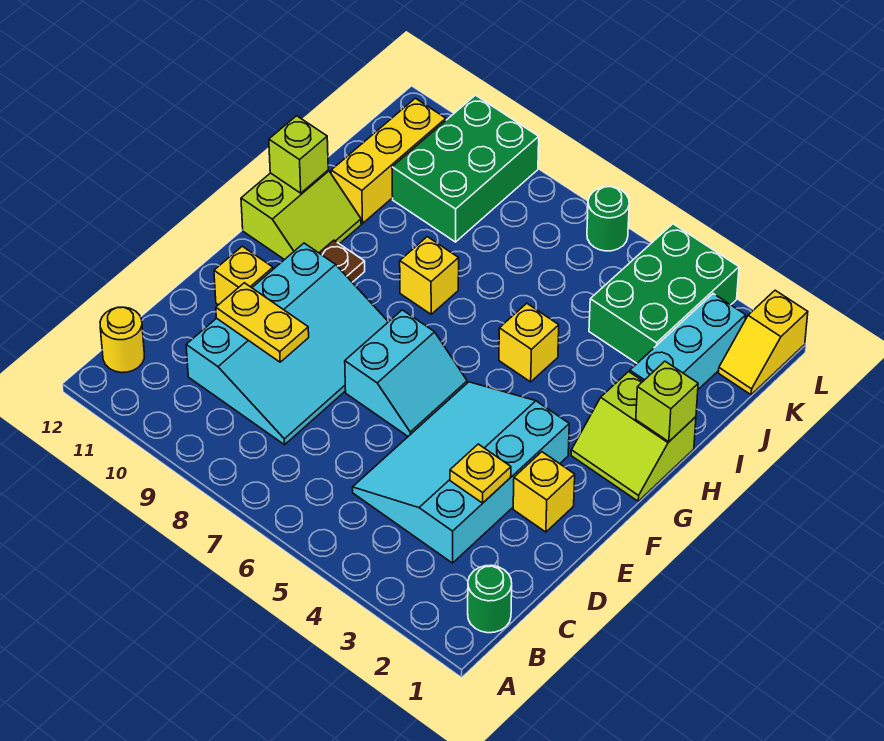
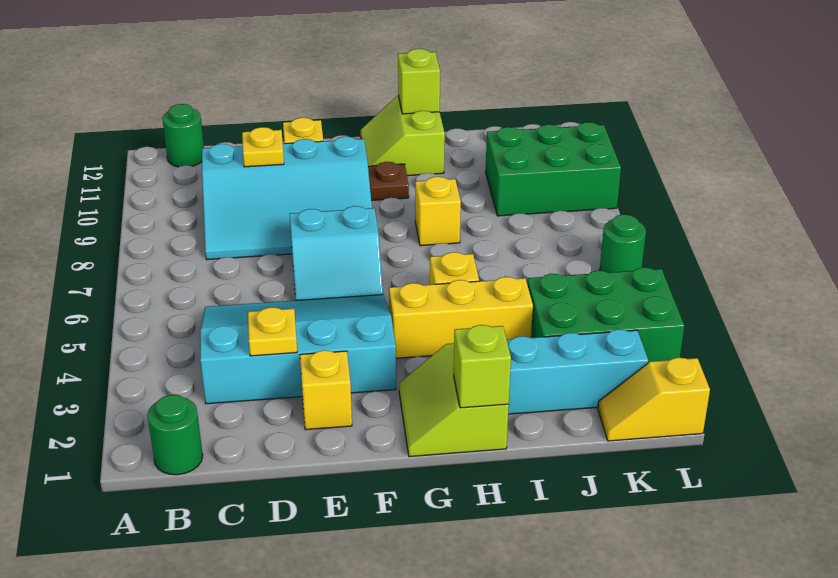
yellow round brick B12 level 1 -> green round brick B12 level 1
yellow plate D9:D10 level 2 -> yellow plate D10 level 2
lime slope G11:H12 level 1 top 12 -> lime slope G11:H12 level 1 top H
yellow brick I11:K11 level 1 -> yellow brick G4:I4 level 1

